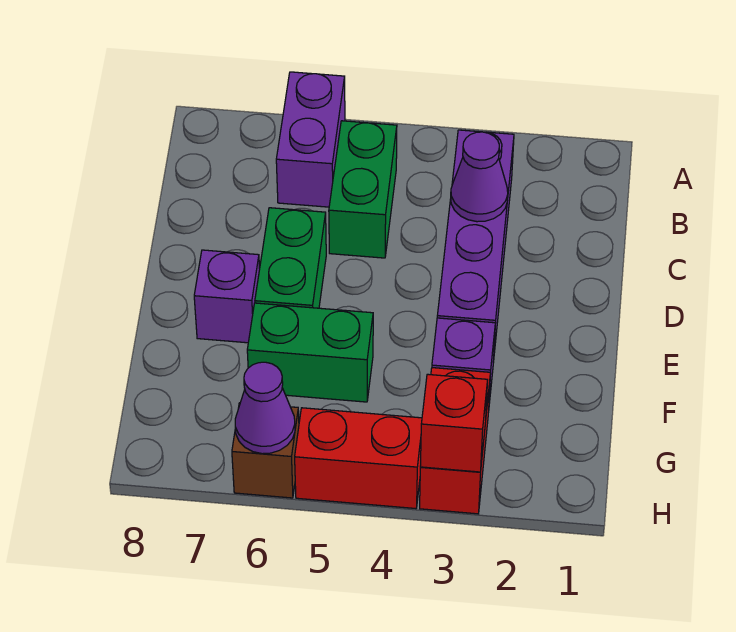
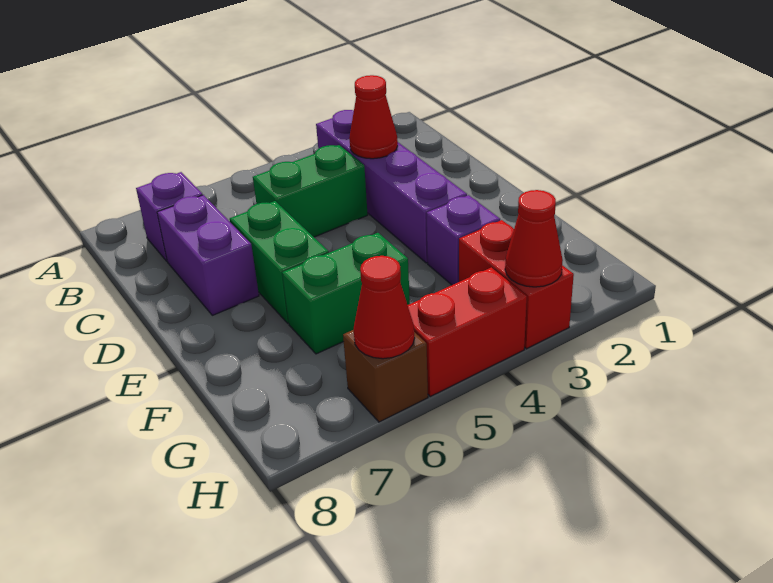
purple brick A6:B6 level 1 -> purple brick C7:D7 level 1
green brick B5:C5 level 1 -> green brick C4:C5 level 1
purple cone C3 level 2 -> red cone C3 level 2
purple brick E7 level 1 -> purple brick B7 level 1
red brick H3 level 2 -> red cone H3 level 2
purple cone H6 level 2 -> red cone H6 level 2

